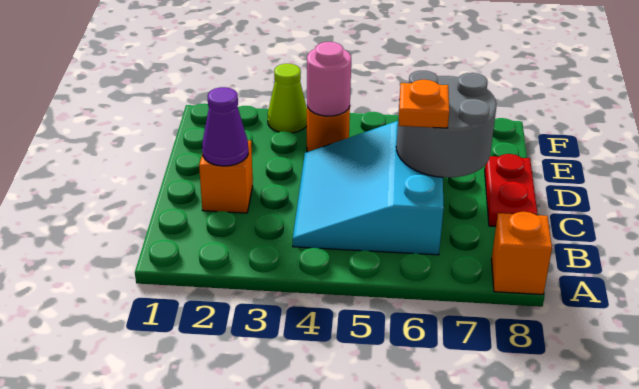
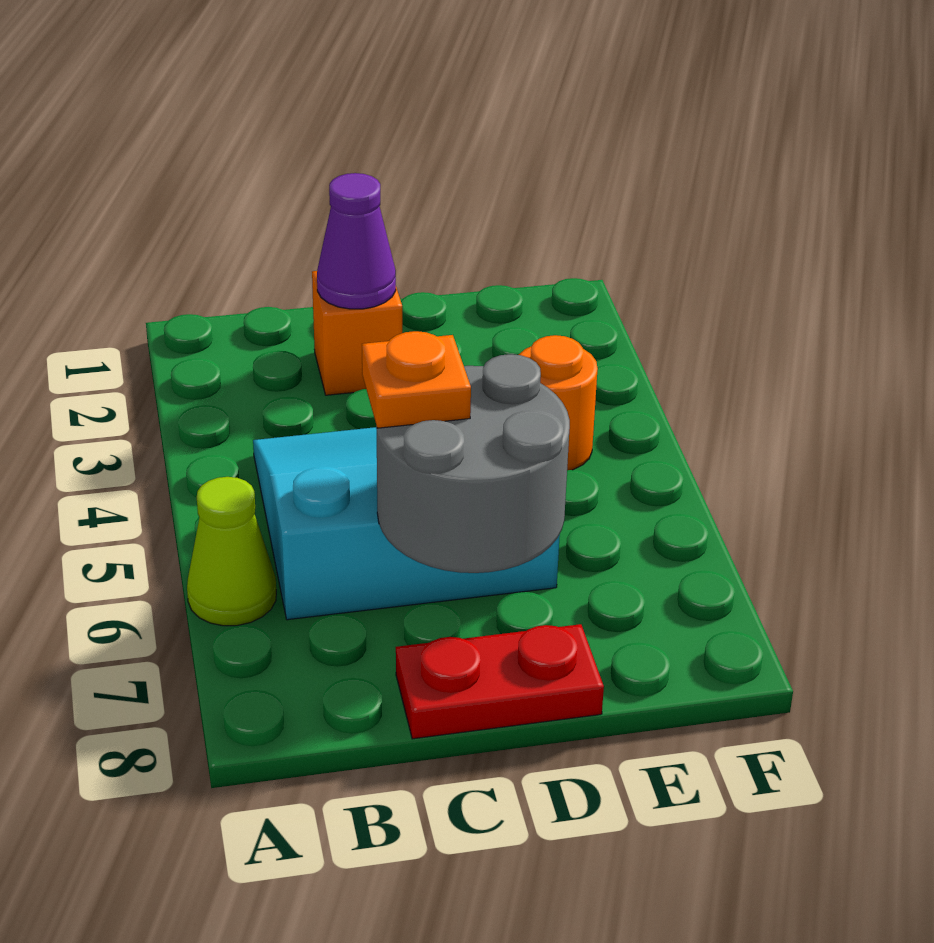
orange brick A8 level 1 -> none
pink round brick E4 level 2 -> none
lime cone F3 level 1 -> lime cone A6 level 1

